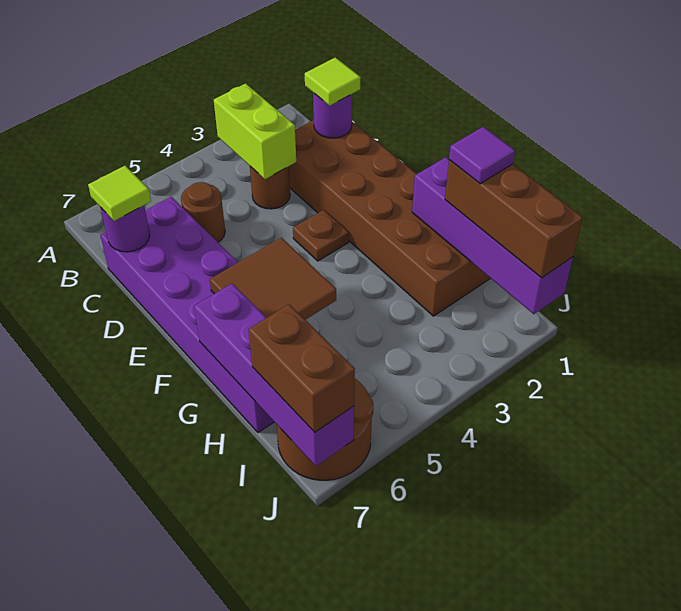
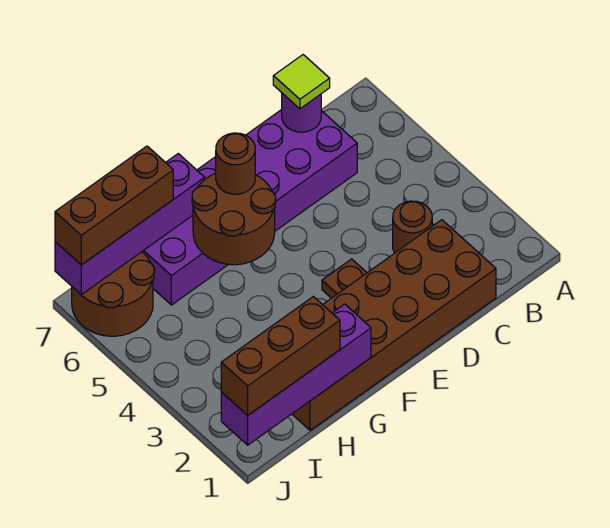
lime brick B3:C3 level 2 -> none
purple round brick C1 level 2 -> none
lime tile C1 level 3 -> none
brown round brick C5 level 1 -> brown round brick F6 level 3
brown tile F5:G6 level 2 -> brown round brick F5:G6 level 2
purple tile H1 level 4 -> none
brown brick I7:J7 level 3 -> brown brick H7:J7 level 3

